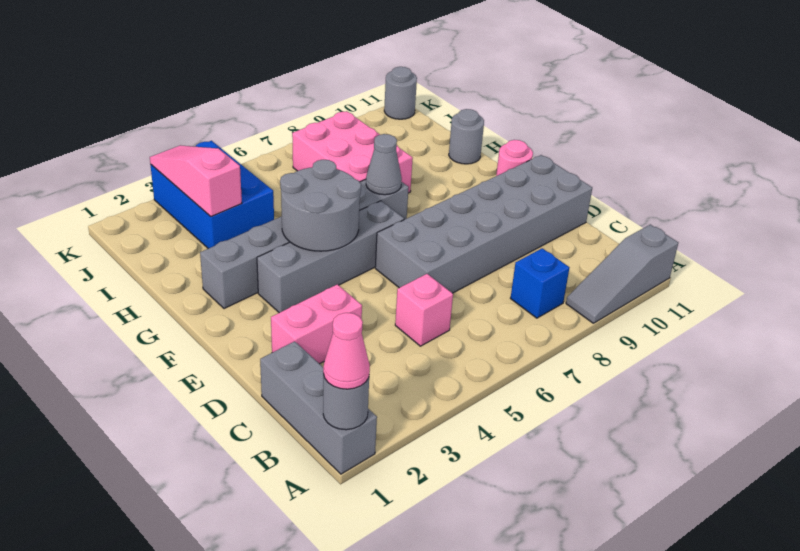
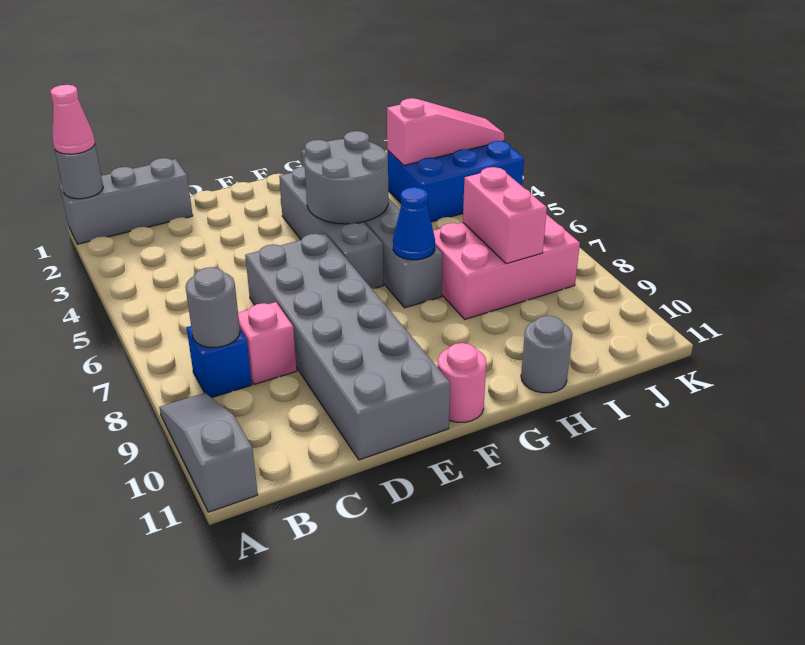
pink brick C5 level 1 -> pink brick C8 level 1
pink brick D2:D3 level 1 -> pink brick I7:I8 level 2
grey cone G7 level 2 -> blue cone G7 level 2
grey round brick K11 level 1 -> grey round brick B8 level 2

